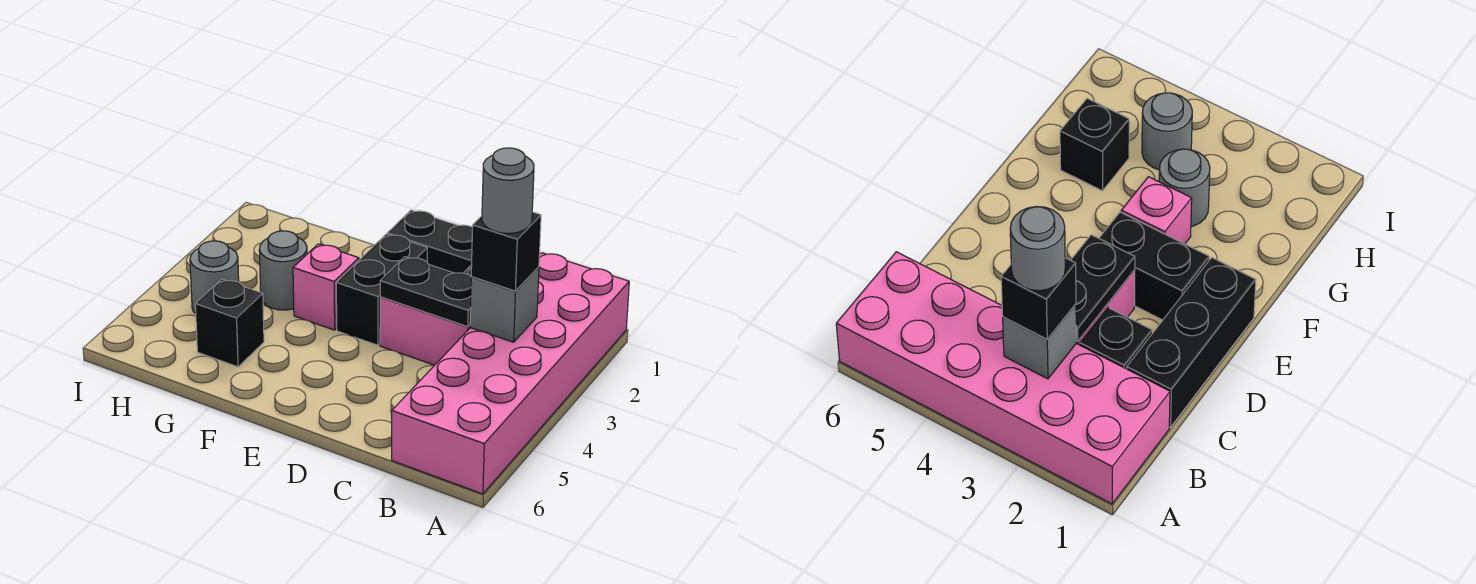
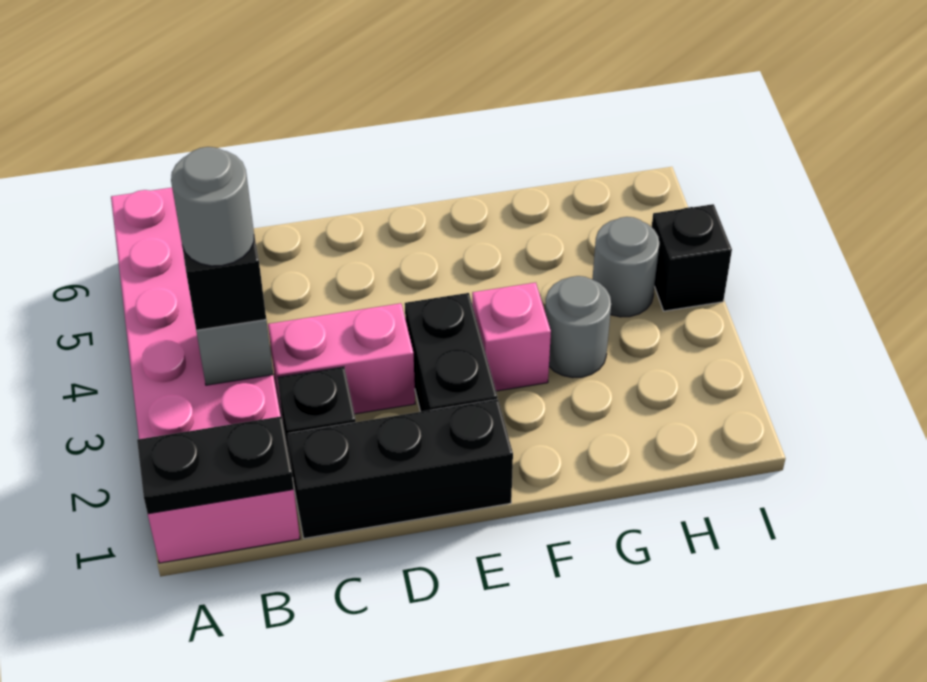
black plate C3:D3 level 2 -> black plate A1:B1 level 2
black brick G5 level 1 -> black brick I4 level 1

